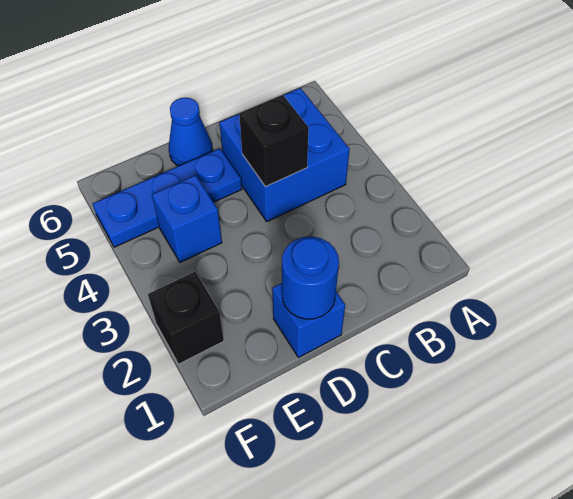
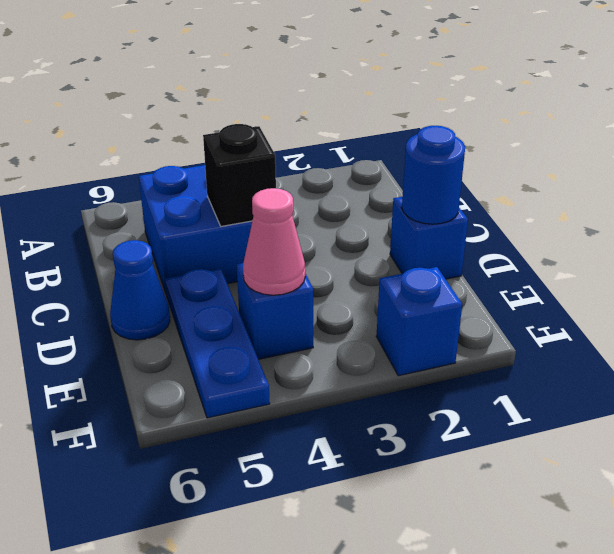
none -> pink cone E4 level 2
black brick F2 level 1 -> blue brick F2 level 1

